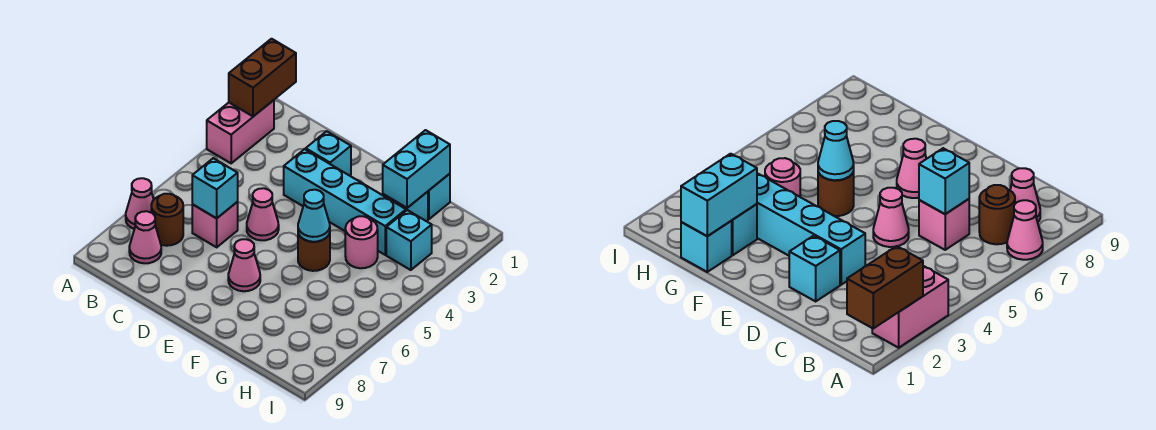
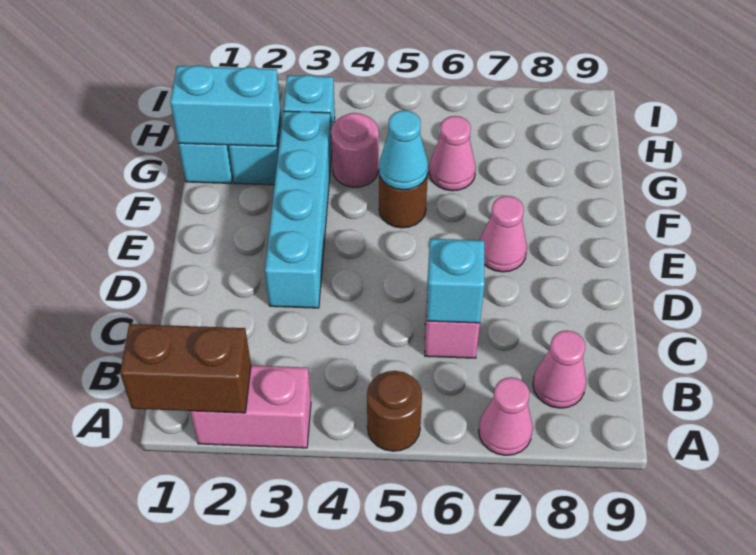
brown round brick B7 level 1 -> brown round brick A5 level 1
cyan brick D2 level 1 -> none
pink cone D5 level 1 -> pink cone G6 level 1

